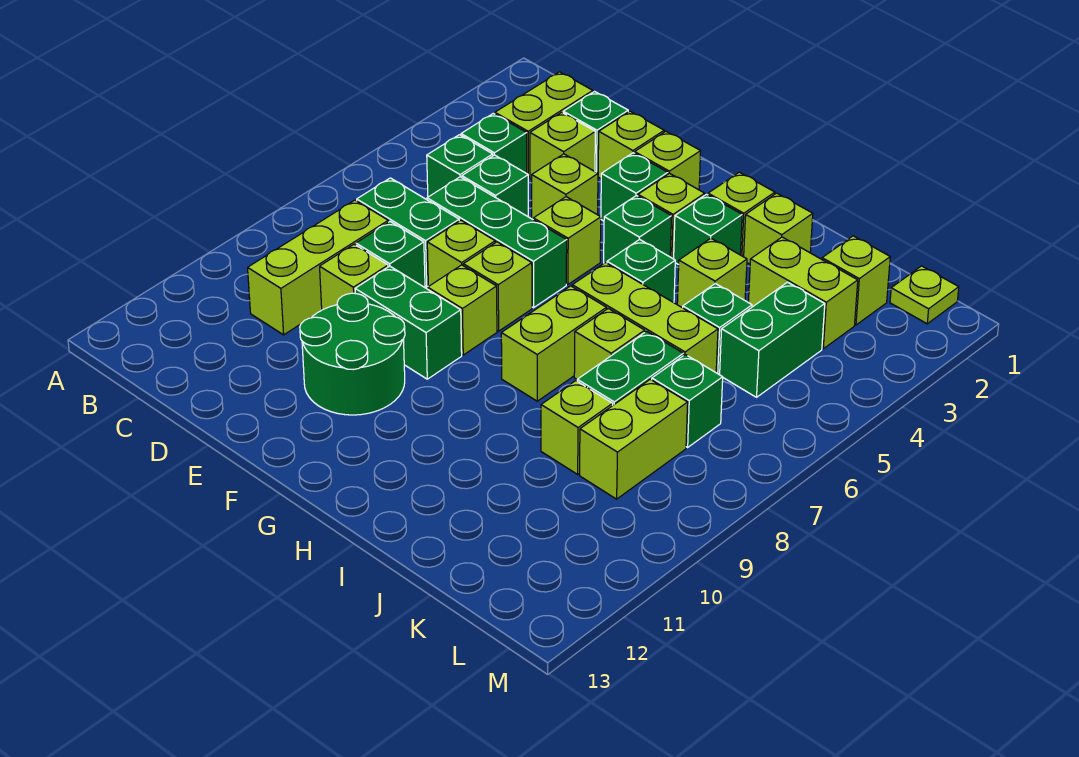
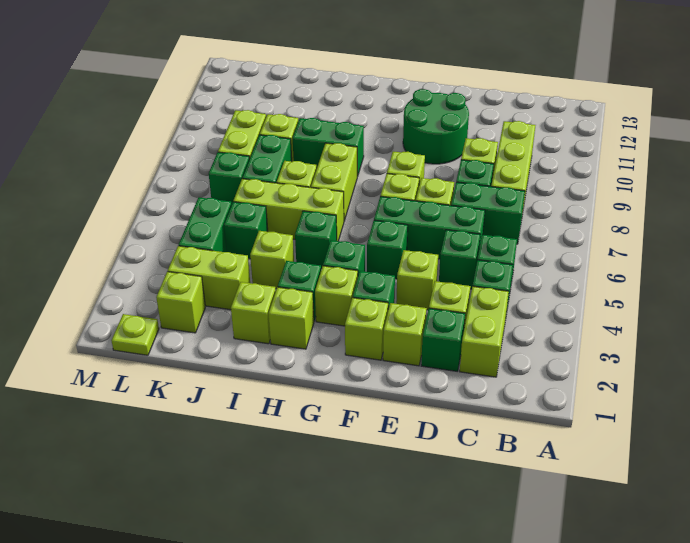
green brick E9:F9 level 1 -> green brick H9:I9 level 1
lime brick F5 level 1 -> green brick F5 level 1

